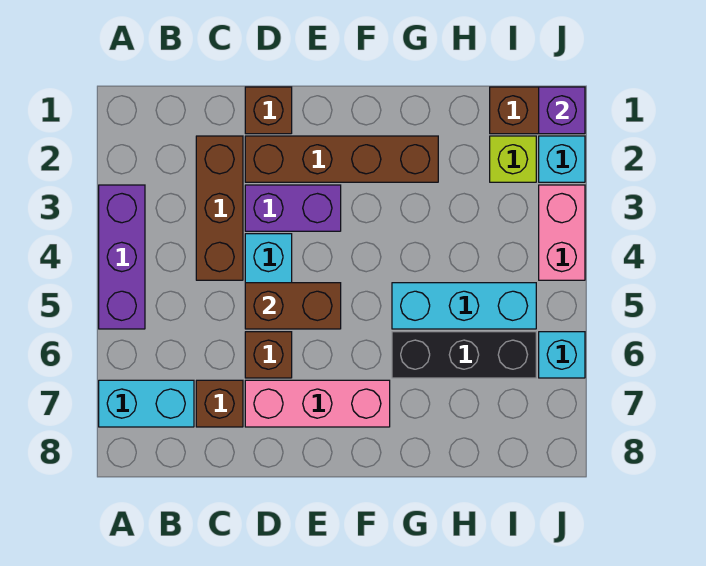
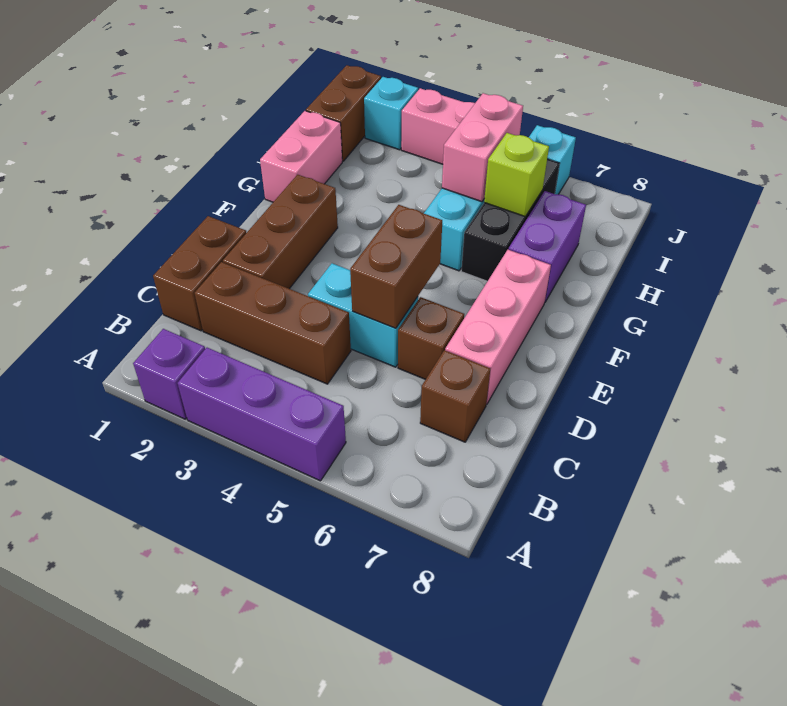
cyan brick A7:B7 level 1 -> none
brown brick D1 level 1 -> brown brick C1:D1 level 1
brown brick D2:G2 level 1 -> brown brick D2:F2 level 1
purple brick D3:E3 level 1 -> purple brick G7:H7 level 1
none -> pink brick G1:H1 level 1
none -> pink brick H5:I5 level 2
lime brick I2 level 1 -> lime brick H6 level 2
purple brick J1 level 2 -> purple brick A2 level 1

